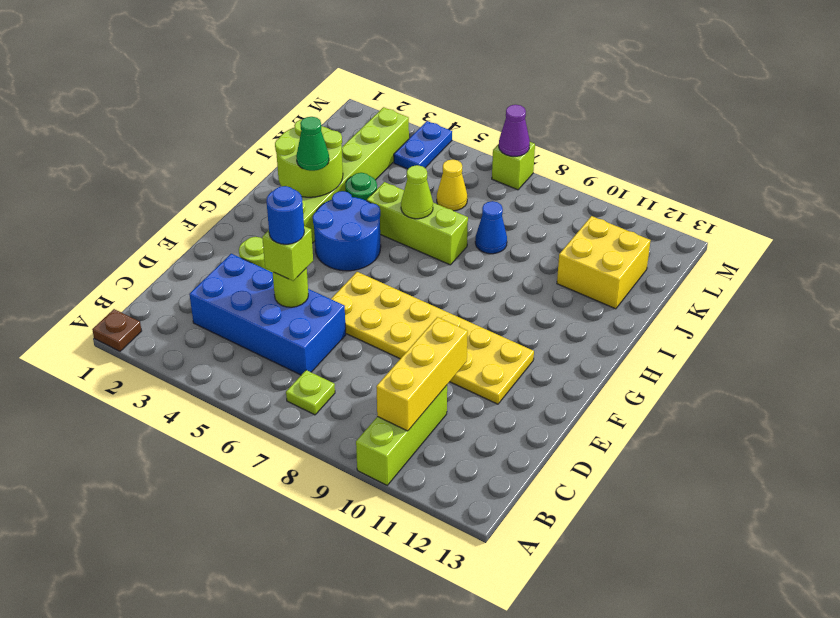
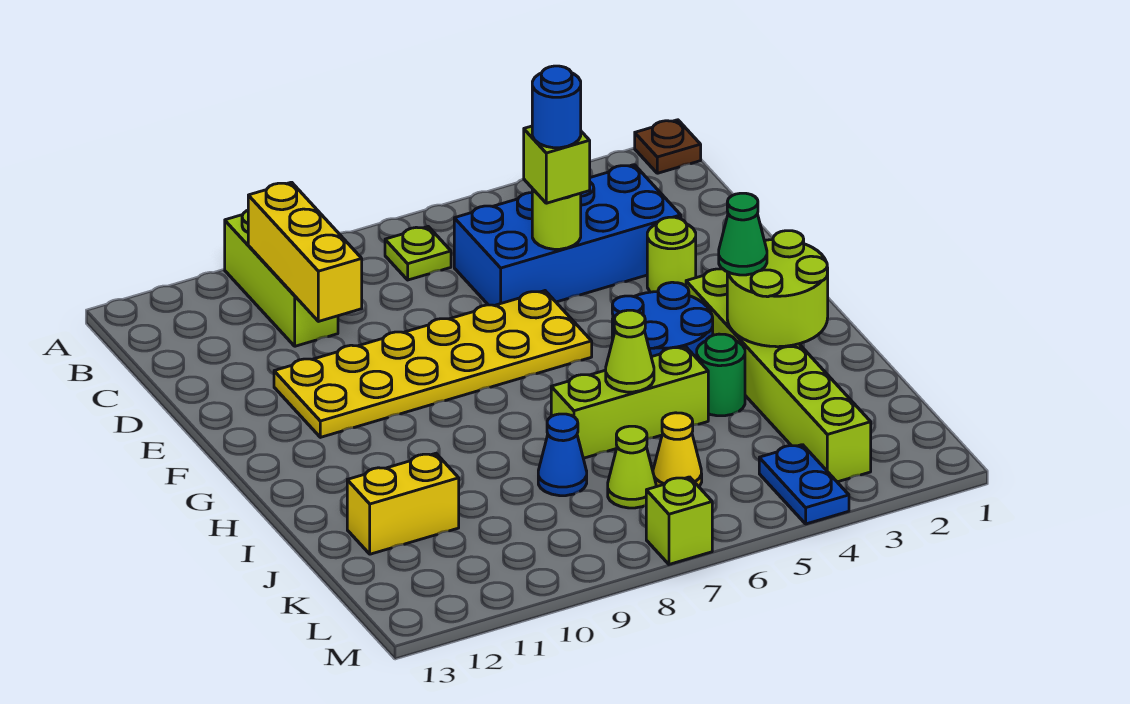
yellow brick J11:K12 level 1 -> yellow brick J11:J12 level 1
none -> lime cone K7 level 1
purple cone M7 level 2 -> none

